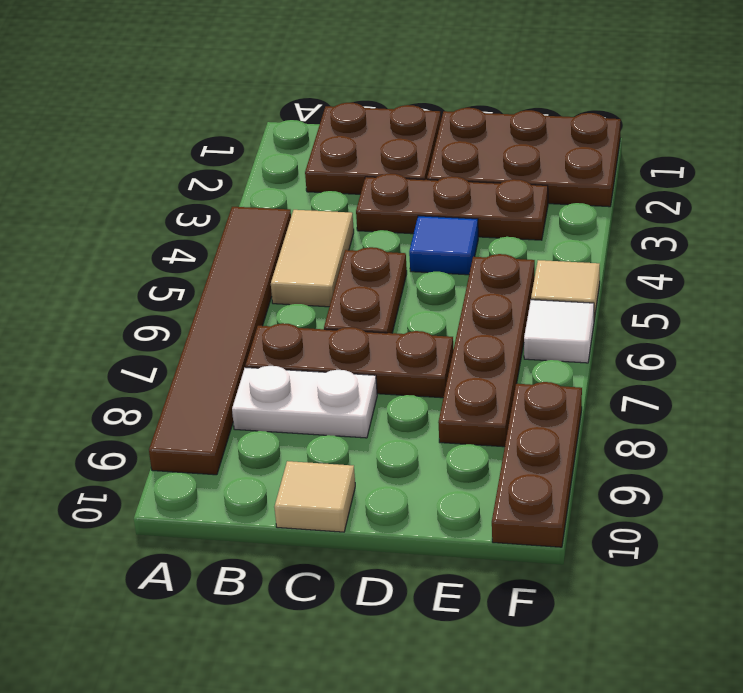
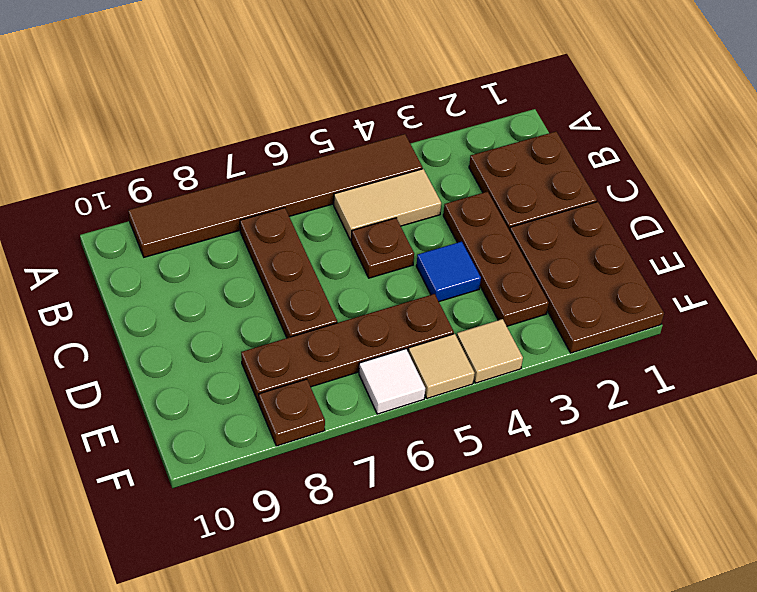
white plate B8:C8 level 1 -> none
brown plate C5:C6 level 1 -> brown plate C5 level 1
tan tile C10 level 1 -> tan tile F4 level 1
brown plate F8:F10 level 1 -> brown plate F8 level 1

